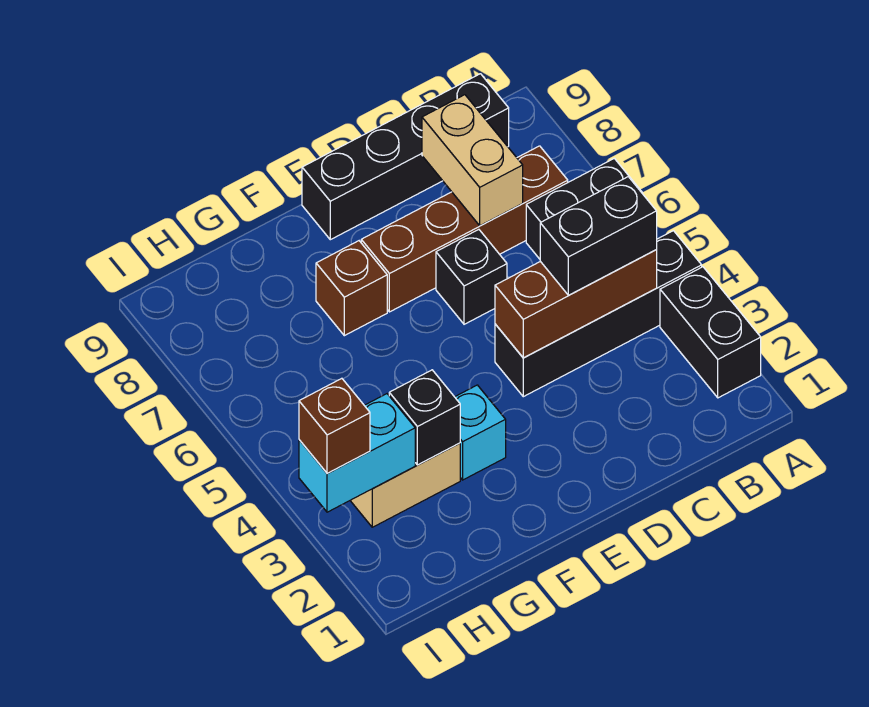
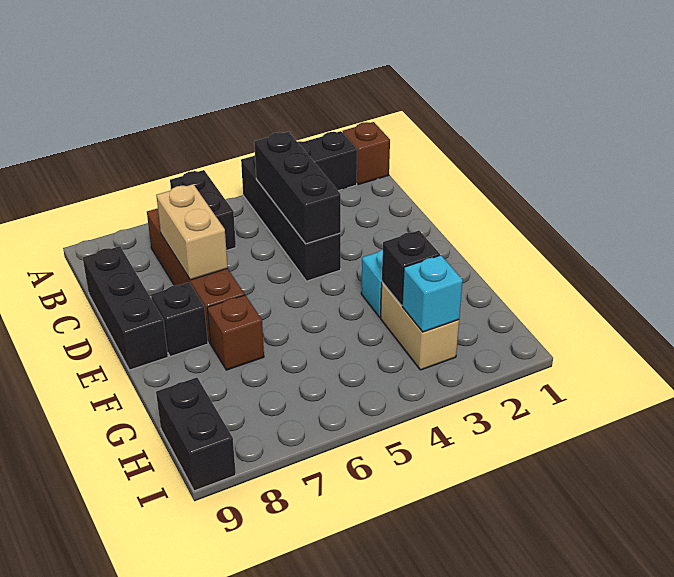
brown brick B4:D4 level 2 -> black brick B4:D4 level 2
black brick B4:C4 level 3 -> black brick H9:I9 level 1
black brick B9:E9 level 1 -> black brick C9:E9 level 1
tan brick C7:C8 level 2 -> tan brick C7:D7 level 2
black brick D6 level 1 -> black brick E8 level 1
cyan brick H3:I3 level 2 -> cyan brick H3 level 2
brown brick I3 level 3 -> brown brick A1 level 1

